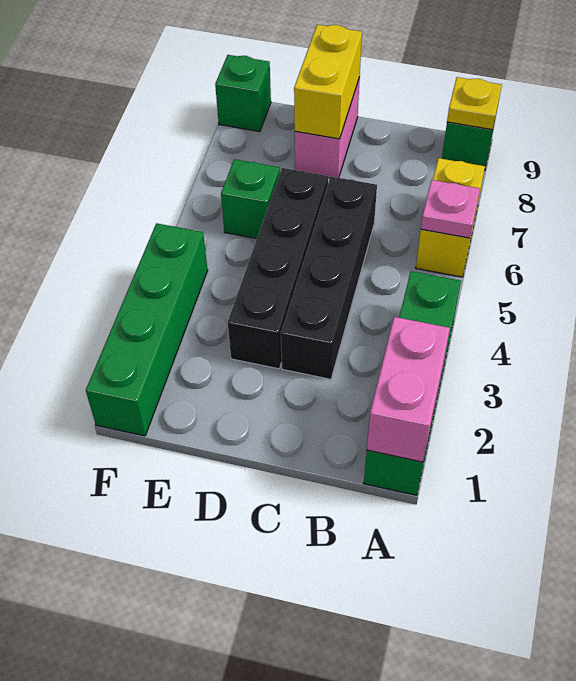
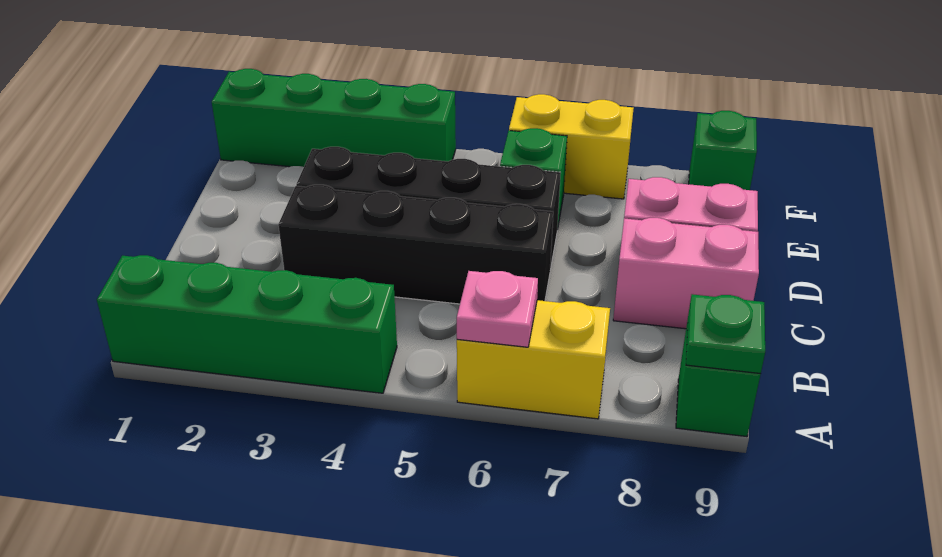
pink brick A1:A2 level 2 -> pink brick C8:C9 level 1
yellow plate A9 level 2 -> green plate A9 level 2
yellow brick D8:D9 level 2 -> yellow brick F6:F7 level 1

